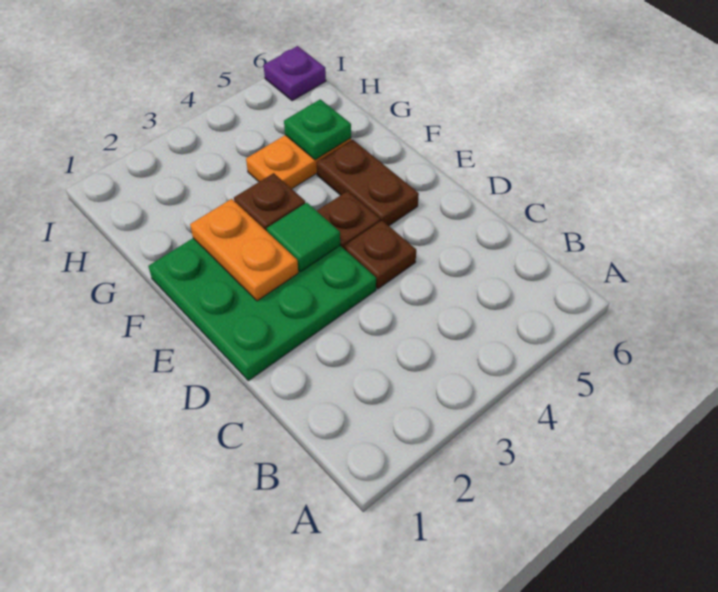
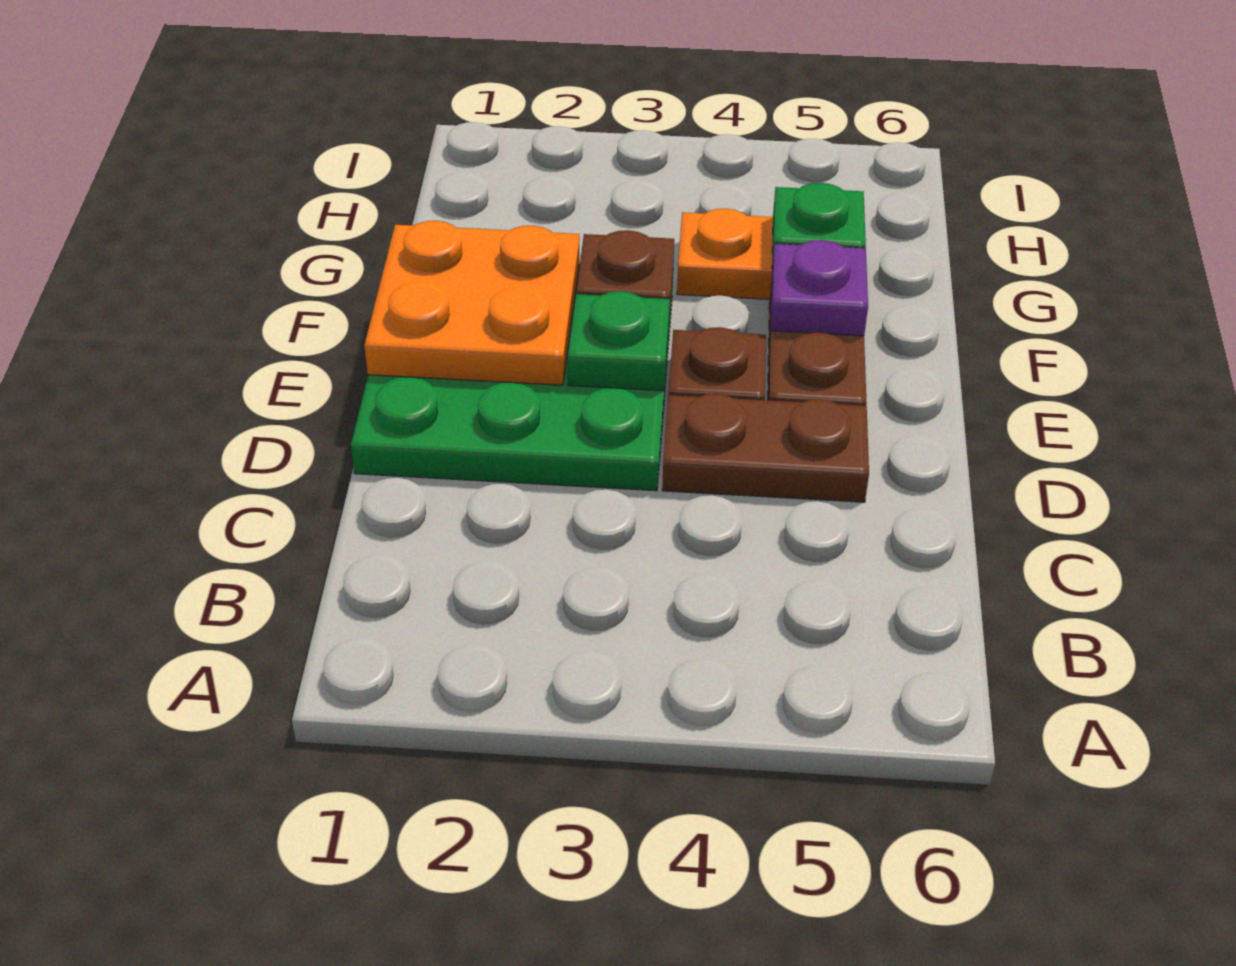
brown plate D4 level 1 -> brown plate D4:D5 level 1
orange plate E2:F2 level 2 -> orange plate E1:F2 level 2
green tile E3 level 2 -> green plate E3 level 2
purple plate I6 level 1 -> purple plate F5 level 2

